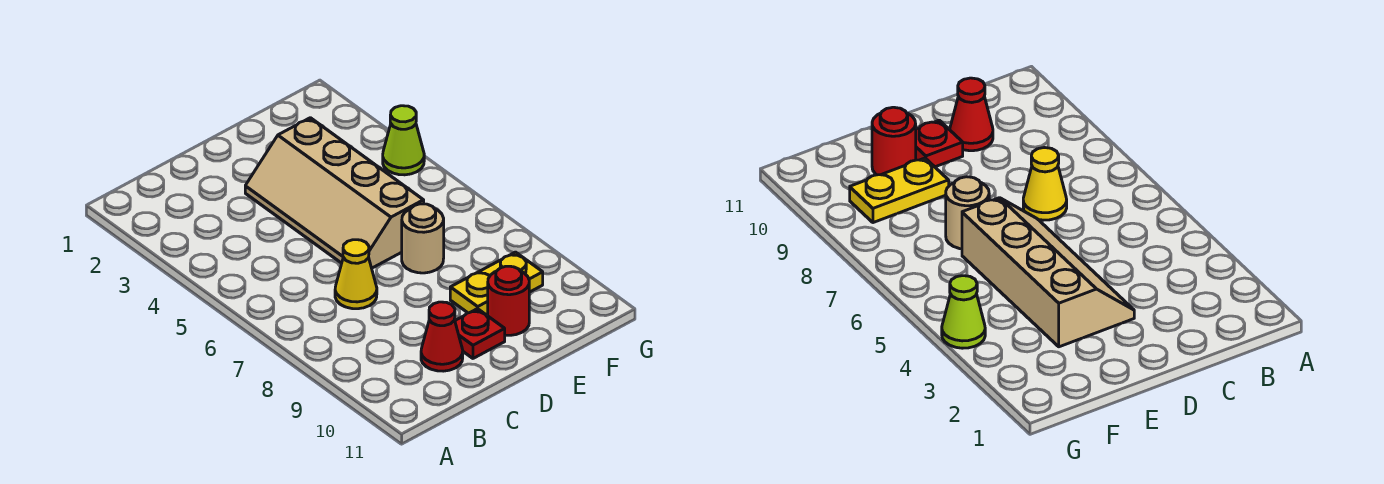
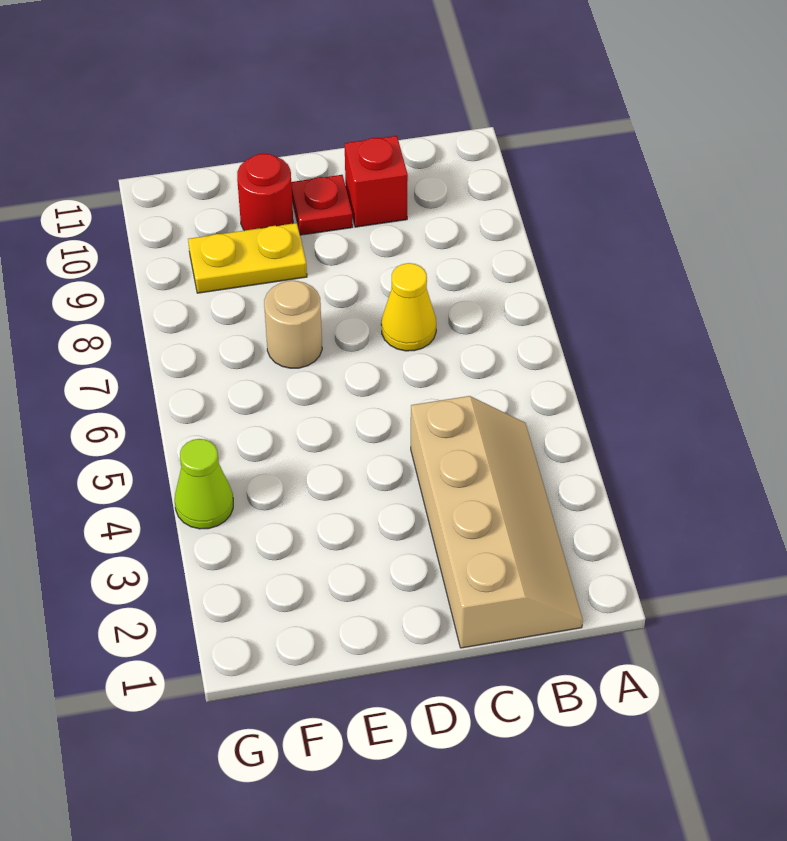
red cone C10 level 1 -> red brick C10 level 1
tan slope D3:E6 level 1 top E -> tan slope B1:C4 level 1 top C

